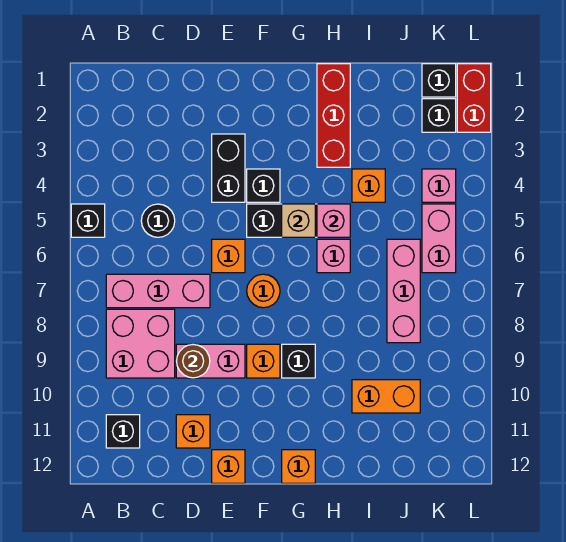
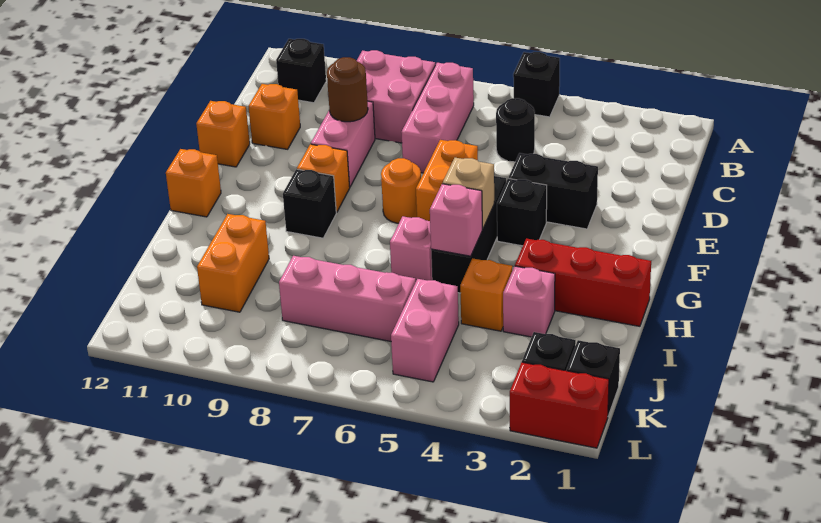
orange brick E6 level 1 -> orange brick E6:F6 level 1
pink brick K4 level 1 -> pink brick I3 level 1
pink brick K5:K6 level 1 -> pink brick J5:K5 level 1

